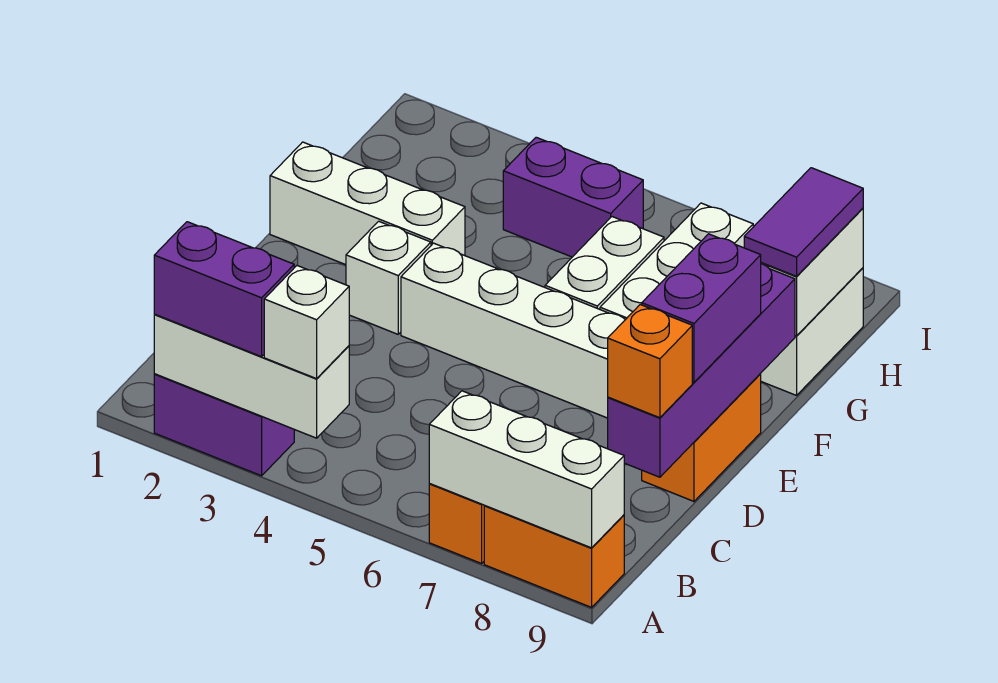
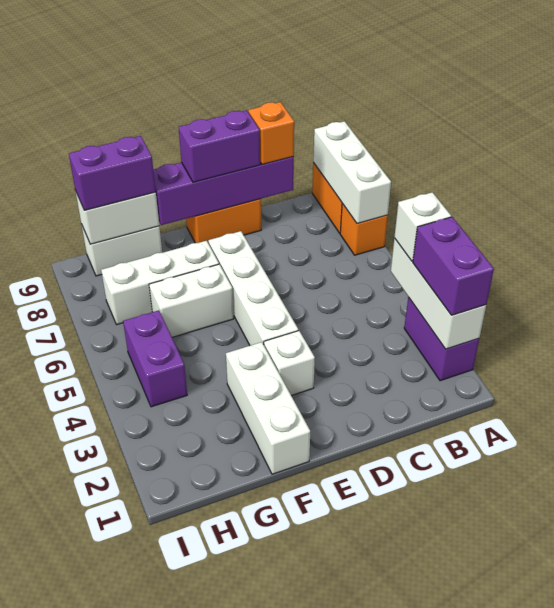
purple tile G9:H9 level 3 -> purple brick G9:H9 level 3

